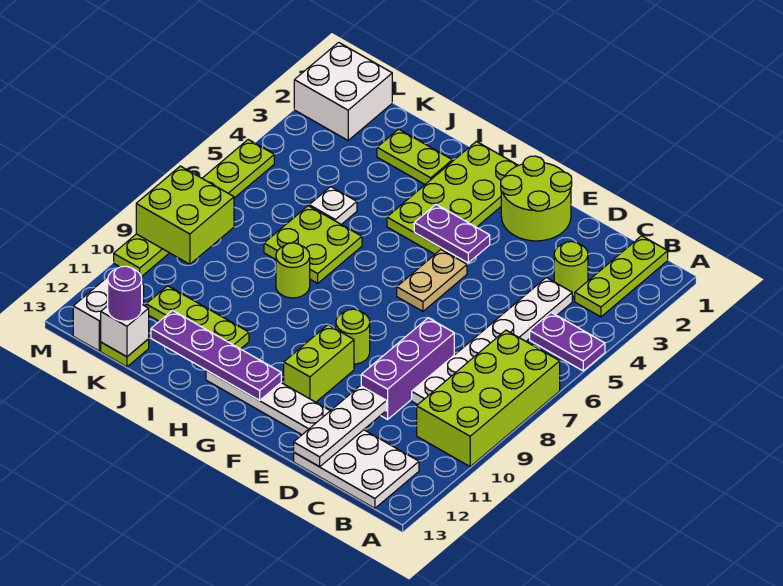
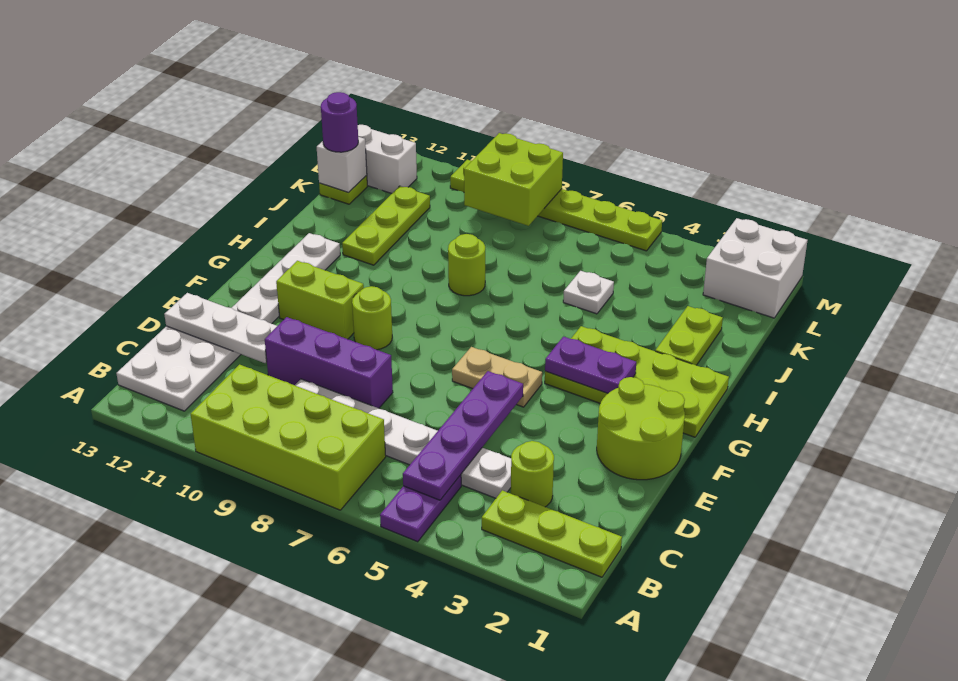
purple plate F4:G4 level 2 -> purple plate G3:G4 level 2
purple plate G12:J12 level 2 -> purple plate B5:E5 level 2
lime plate I6:J7 level 1 -> none

